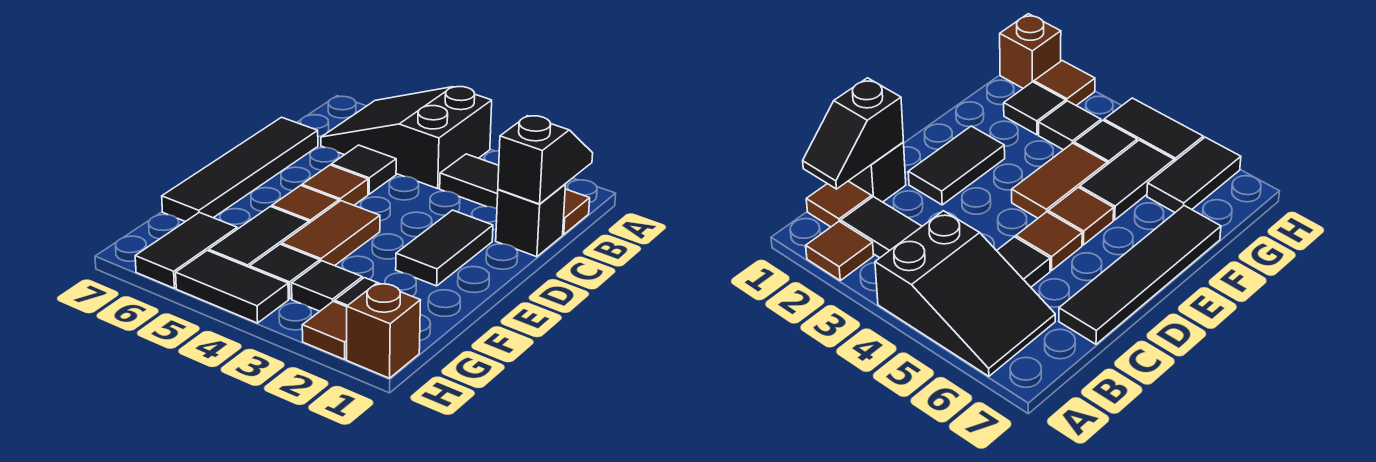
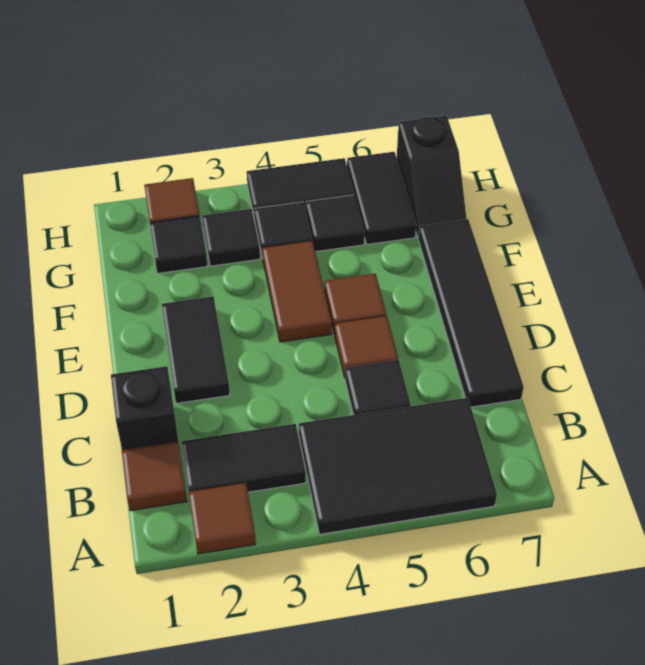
black slope A4:B6 level 1 top 4 -> black tile A4:B6 level 1
black slope B1:C1 level 2 top C -> black slope G7:H7 level 1 top H
black tile F5:G5 level 1 -> black tile G5 level 1
brown brick H1 level 1 -> none

